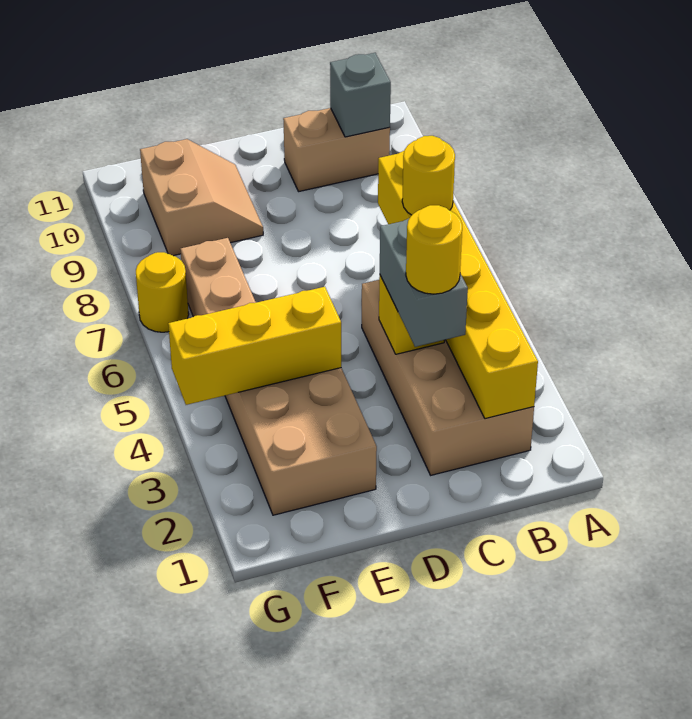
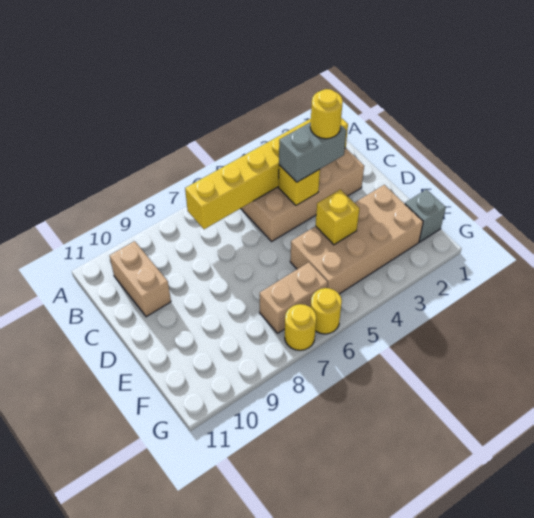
yellow round brick B6 level 3 -> yellow round brick G6 level 1
grey brick B10 level 2 -> grey brick F1 level 1
yellow brick E4:G4 level 2 -> yellow brick E4 level 2
tan slope E9:F10 level 1 top F -> none

